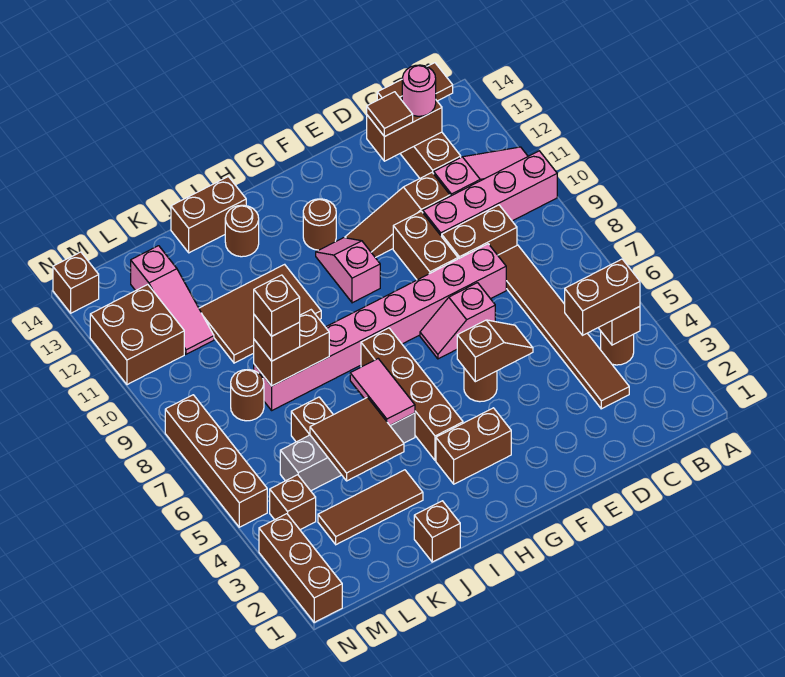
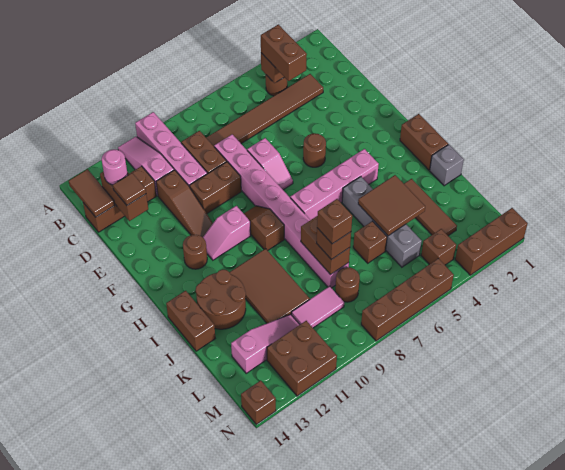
brown slope E5:F5 level 2 top F -> brown slope G9:H9 level 1 top H
brown brick G3:H3 level 1 -> brown brick H1:I1 level 1
brown brick H4:H7 level 1 -> pink brick H4:H7 level 1
pink tile I5:I6 level 2 -> pink tile L9:L10 level 1
brown round brick I13 level 1 -> brown round brick I12:J13 level 1
brown brick J1 level 1 -> grey brick J1 level 1

